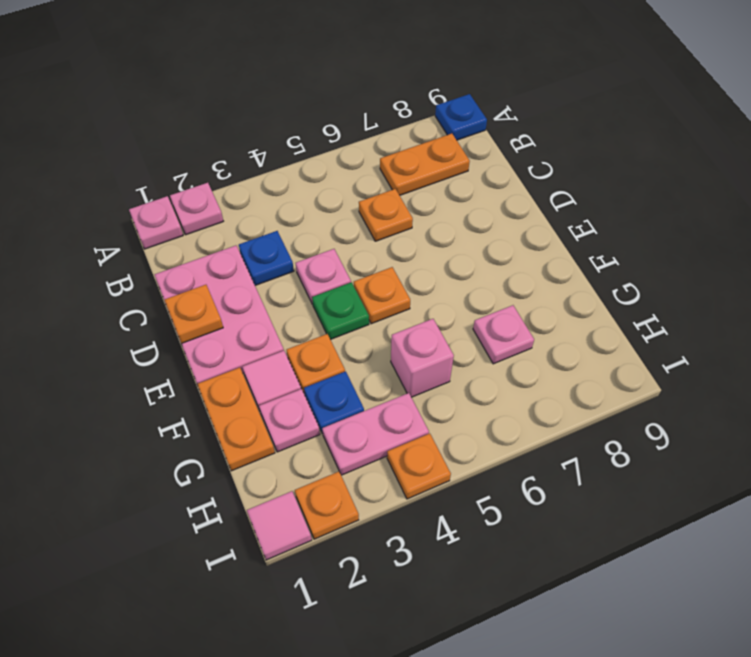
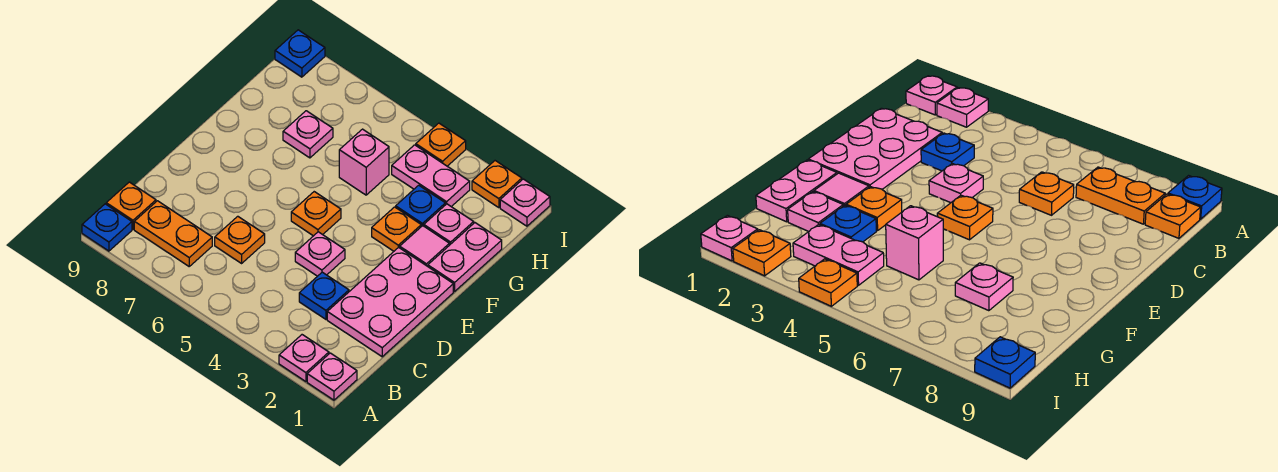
orange plate D1 level 2 -> orange plate B9 level 1
green plate E4 level 1 -> none
orange plate F1:G1 level 1 -> pink plate F1:G1 level 1
pink tile I1 level 1 -> pink plate I1 level 1
none -> blue plate I9 level 1

